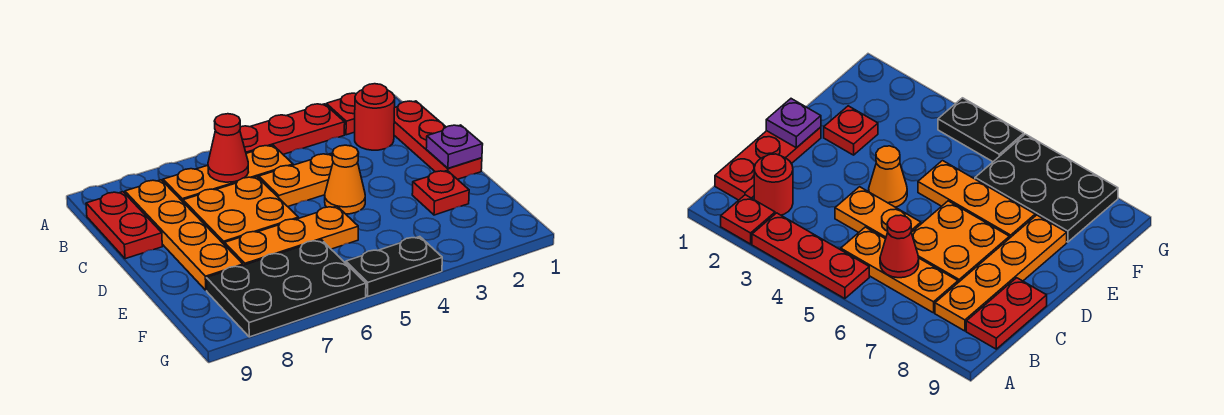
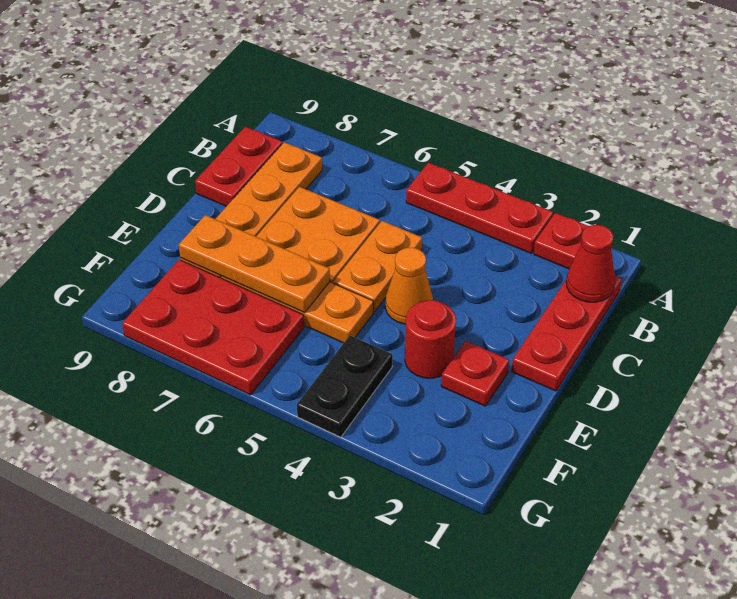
red round brick B2 level 1 -> red round brick E3 level 1
orange plate B5:B7 level 1 -> orange plate E6:E8 level 2
red cone B6 level 2 -> red cone B1 level 2
orange plate C4:C5 level 1 -> orange plate C5:D5 level 1
purple plate D1 level 2 -> none
black plate F6:G8 level 1 -> red plate F6:G8 level 1
black plate G4:G5 level 1 -> black plate F4:G4 level 1

